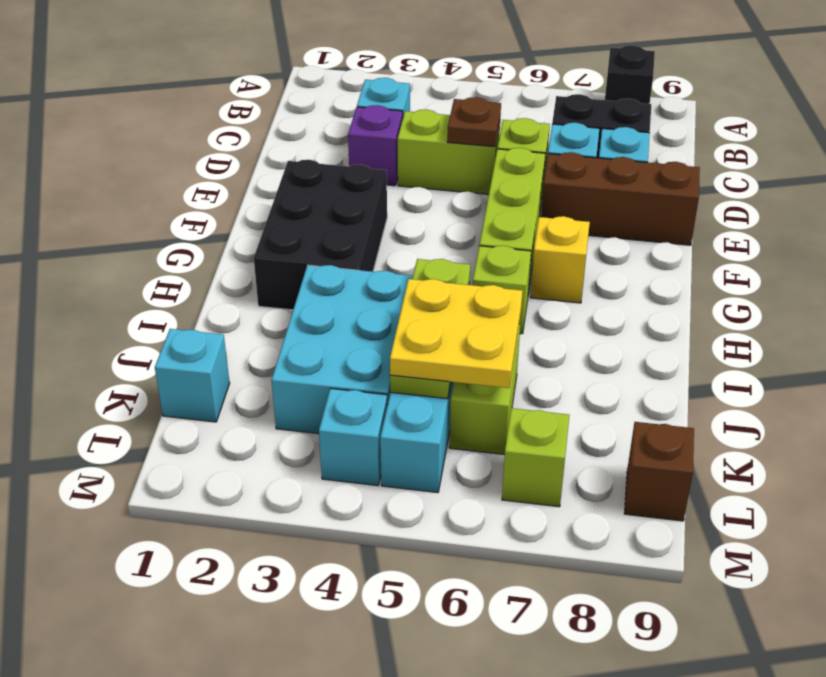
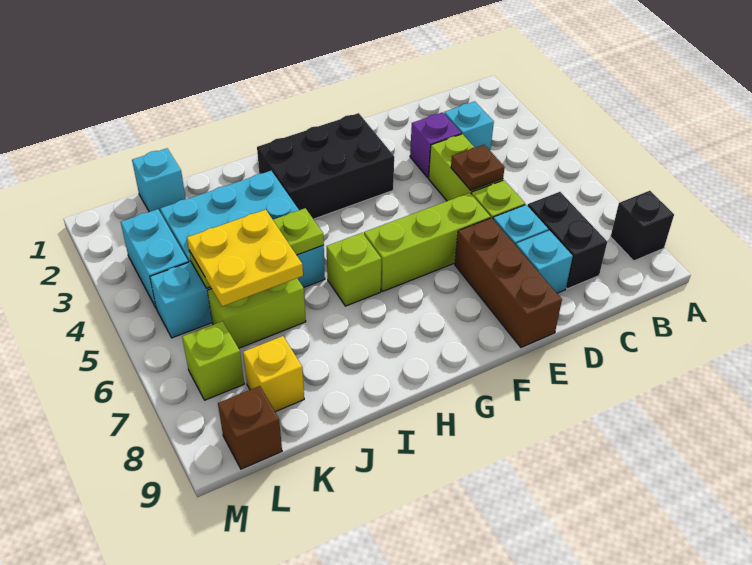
yellow brick G7 level 1 -> yellow brick K8 level 1
cyan brick L4 level 1 -> cyan brick L3:L4 level 1

